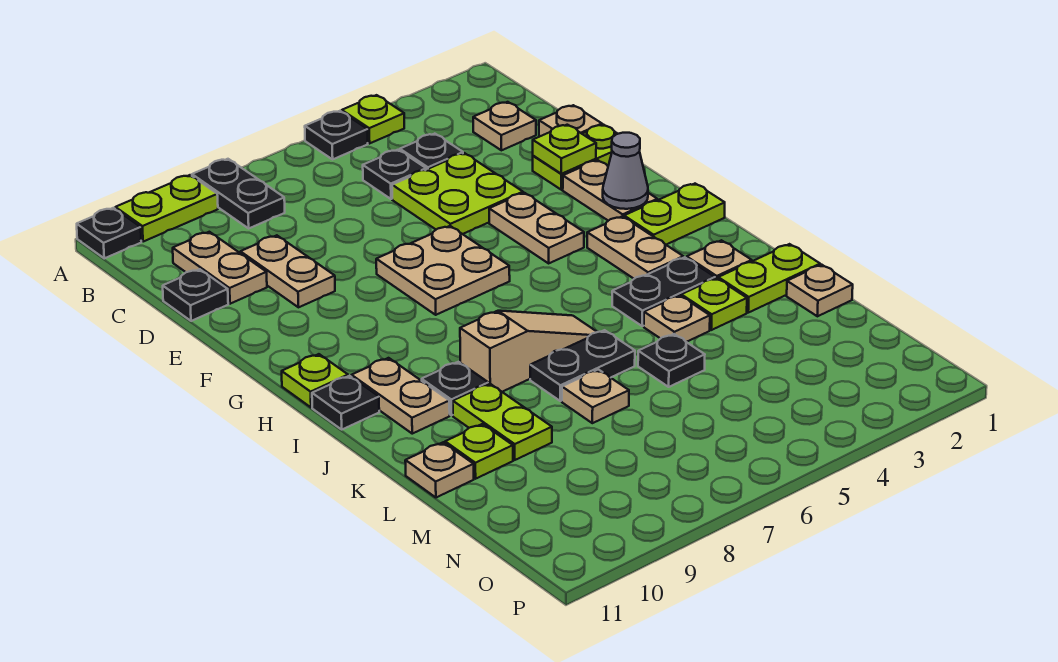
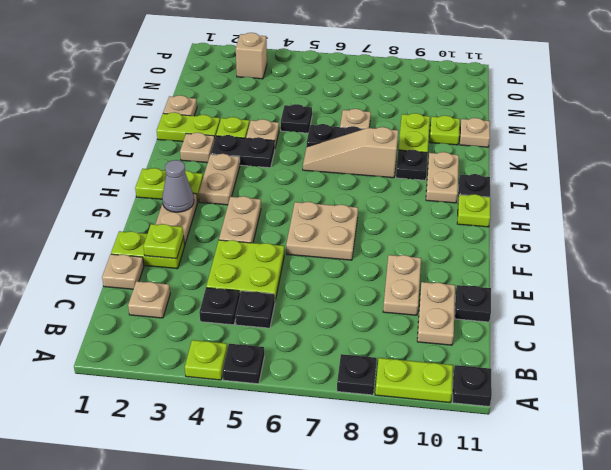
black plate A8:B8 level 1 -> black plate A8 level 1
none -> tan brick O3 level 1

